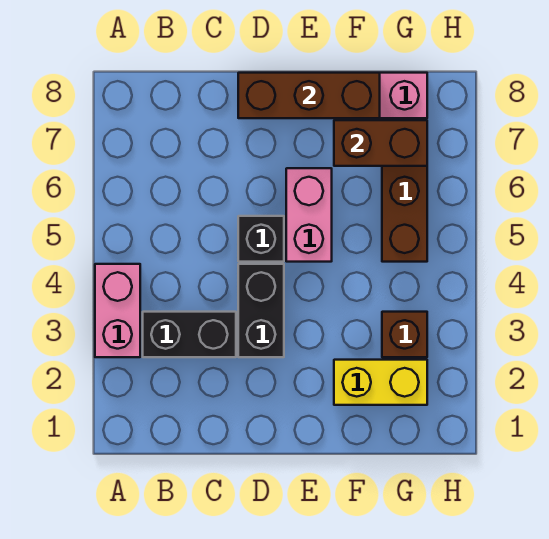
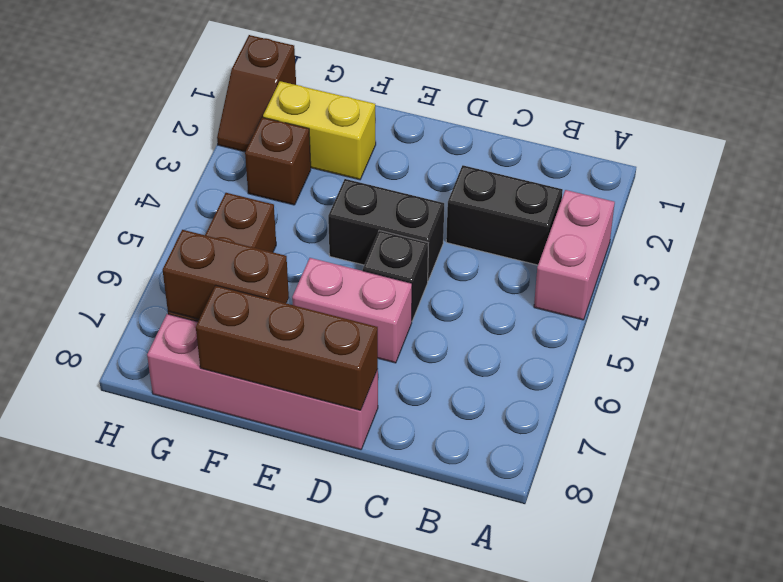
black brick D3:D4 level 1 -> black brick D4:E4 level 1
pink brick E5:E6 level 1 -> pink brick D6:E6 level 1
none -> brown slope H1:H2 level 1 top 1

